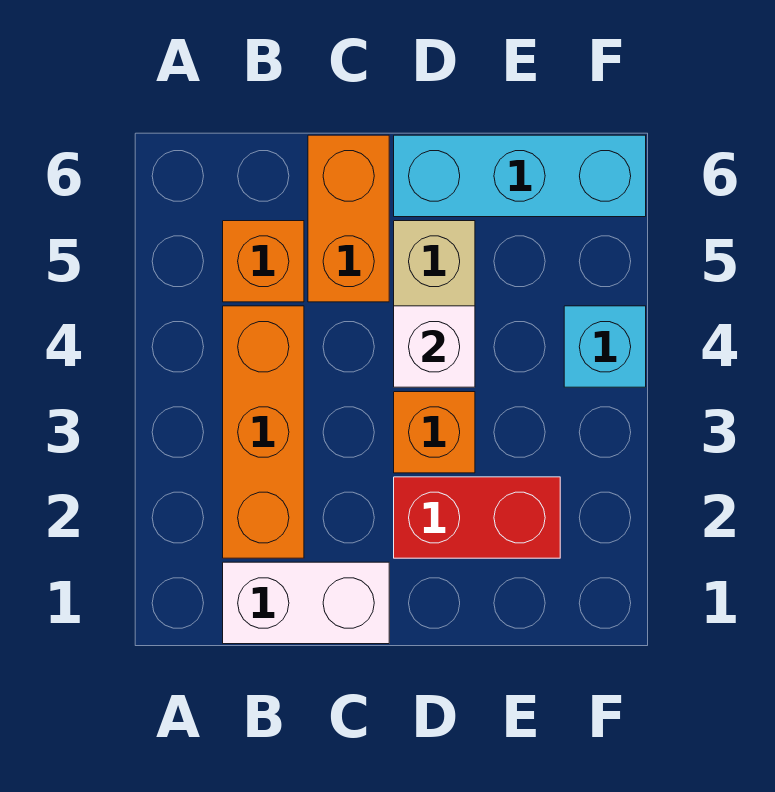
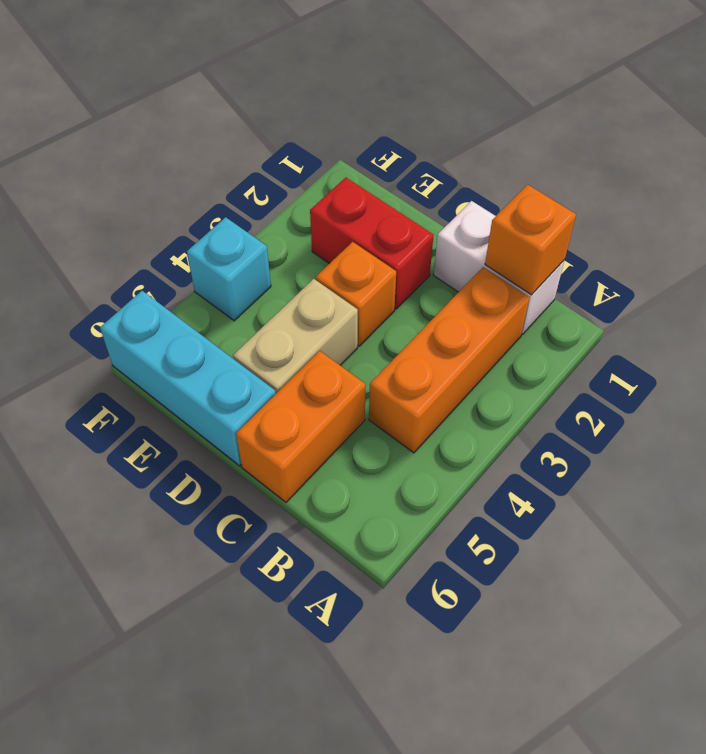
orange brick B5 level 1 -> orange brick B1 level 2
white brick D4 level 2 -> none

